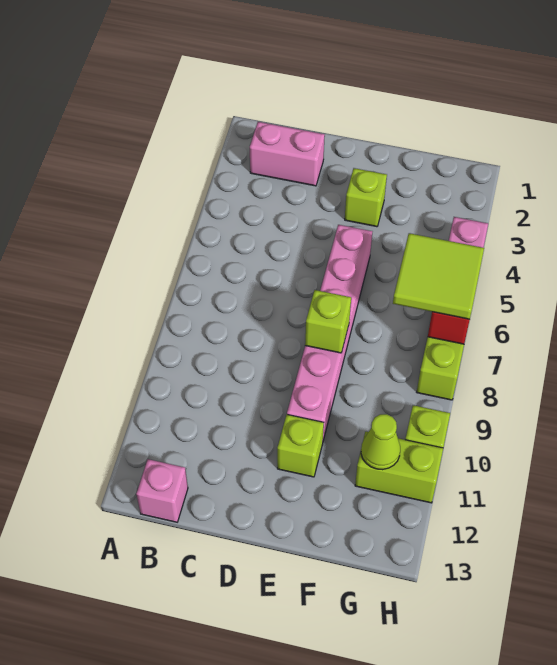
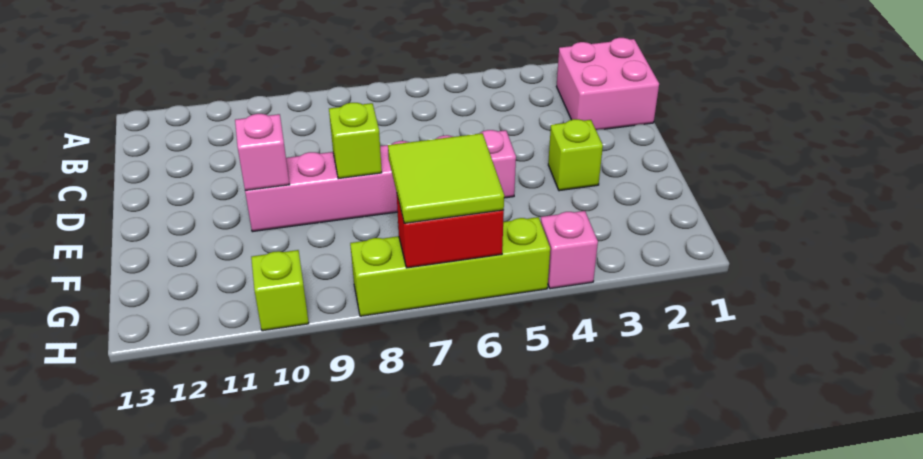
pink brick B2:C2 level 1 -> pink brick B1:C2 level 1
pink brick B13 level 1 -> pink brick E10 level 2
lime brick E11 level 1 -> none
lime brick G11:H11 level 1 -> none
lime cone G11 level 2 -> none

